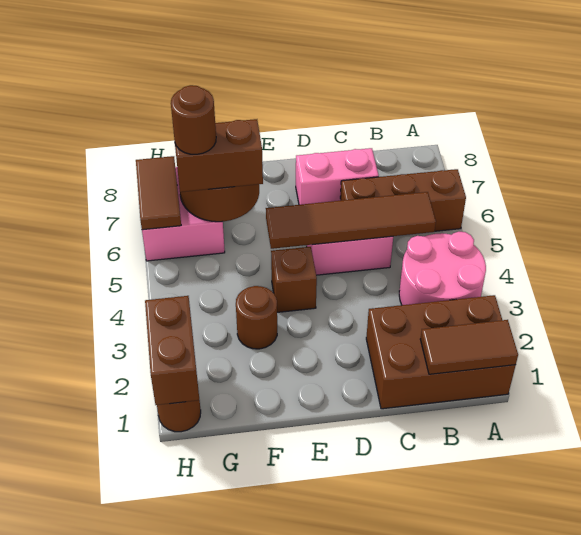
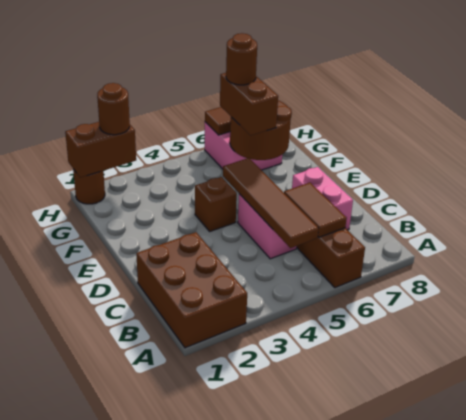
brown tile A1:B1 level 2 -> brown tile B6:C6 level 2
pink round brick A3:B4 level 1 -> none
brown round brick F3 level 1 -> brown round brick H2 level 3

